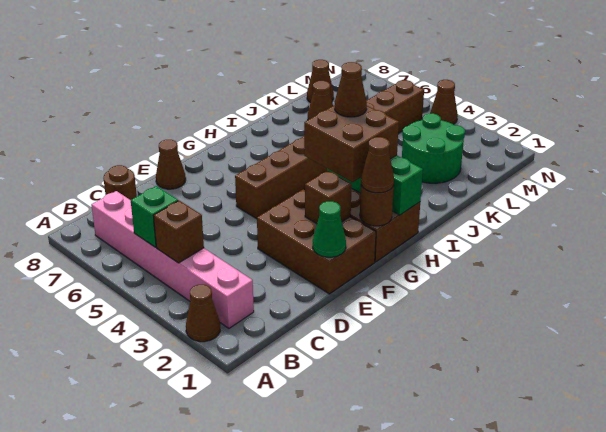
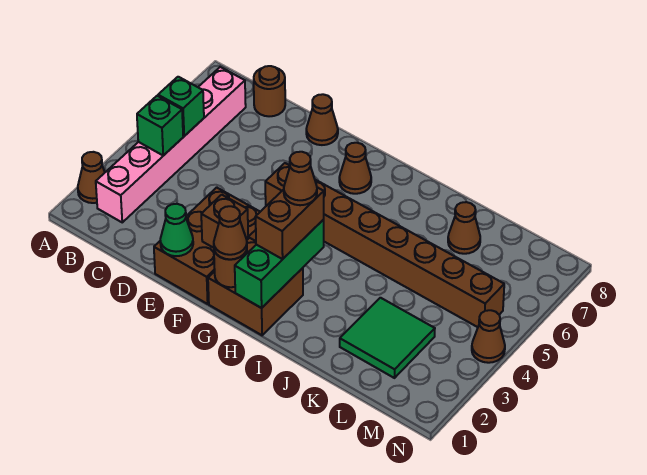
brown brick B4 level 2 -> green brick B4 level 2
brown brick G2:H3 level 3 -> brown brick H2:H3 level 3
green round brick K2:L3 level 1 -> green tile K2:L3 level 1
brown cone L8 level 1 -> brown cone G7 level 1

